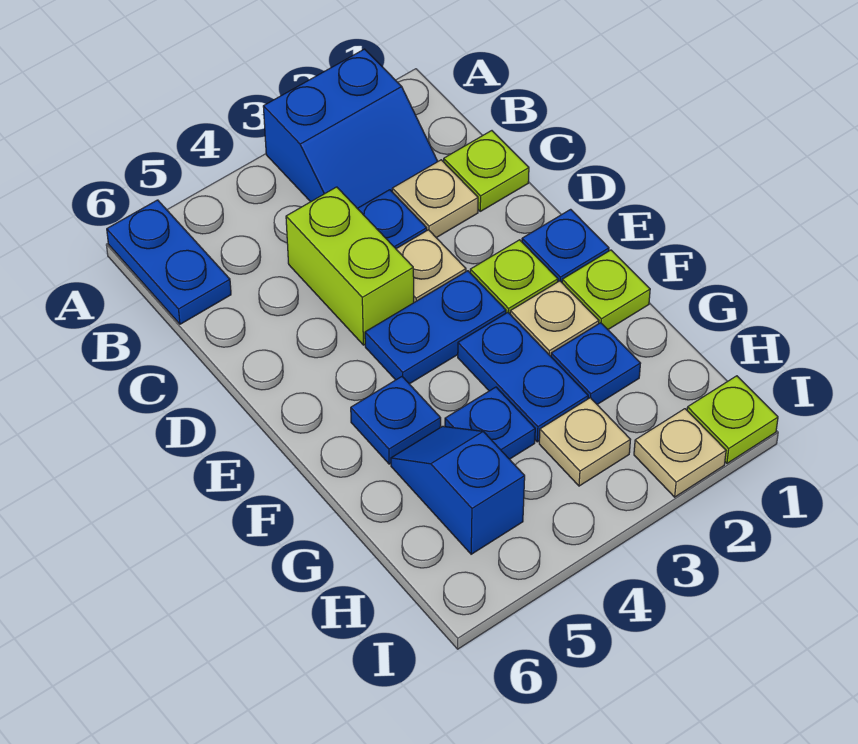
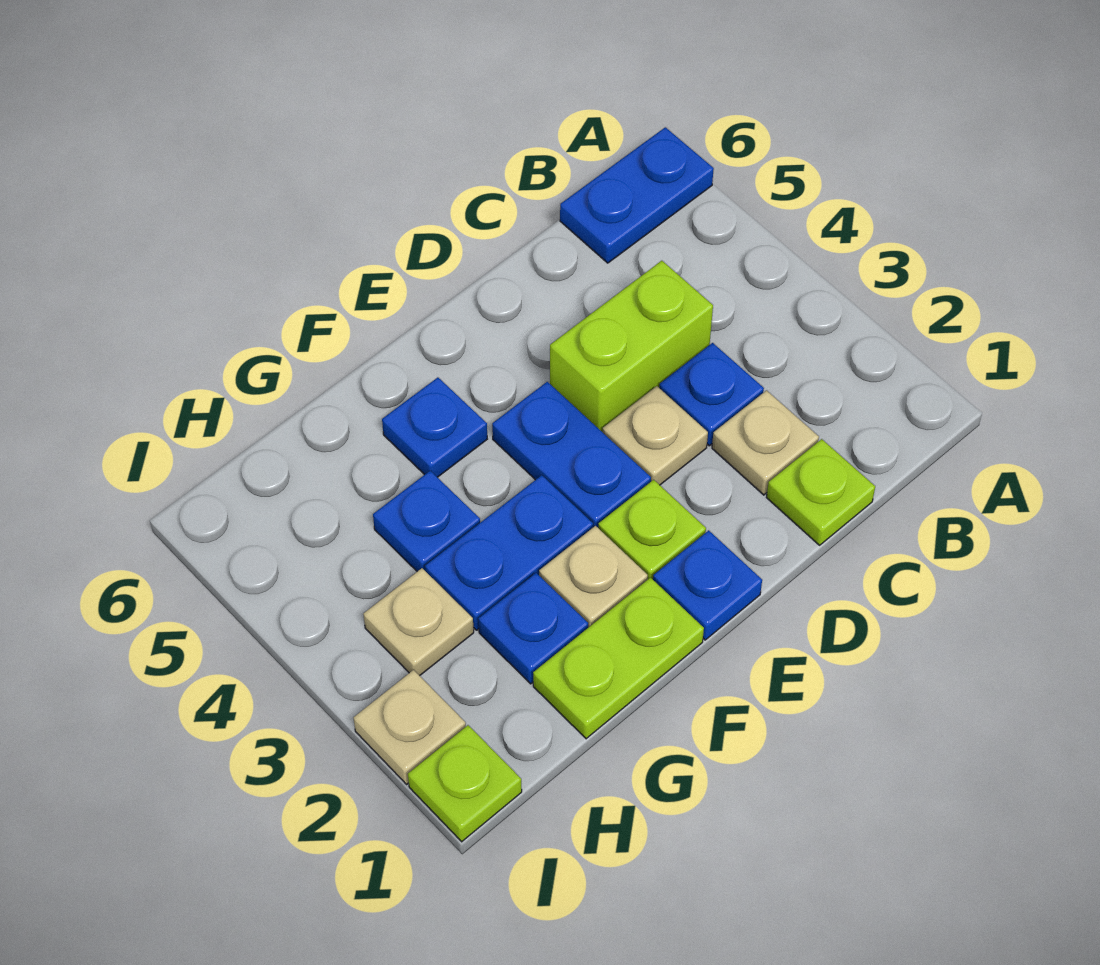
blue slope A2:B3 level 1 top A -> none
lime plate F1 level 1 -> lime plate F1:G1 level 1
blue slope G5:H5 level 1 top H -> none

